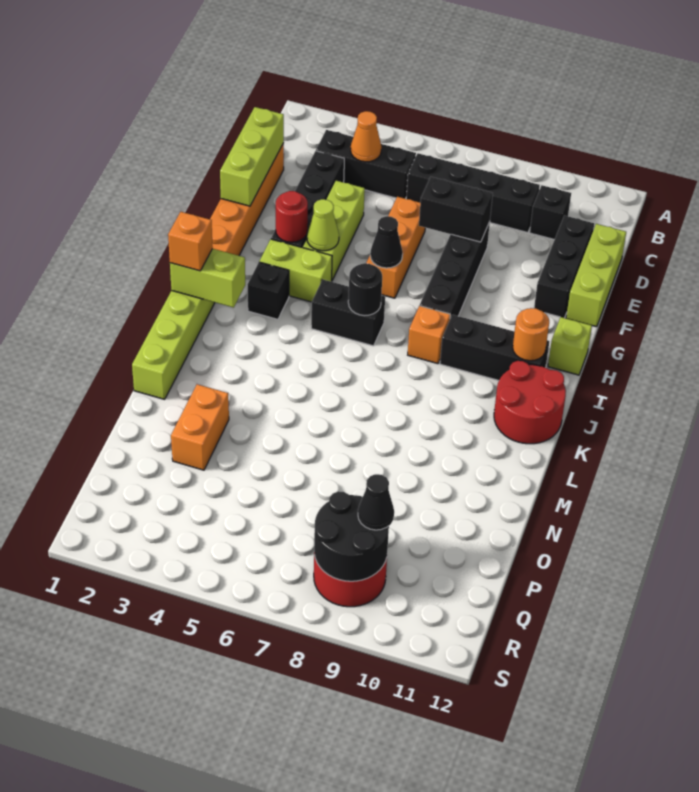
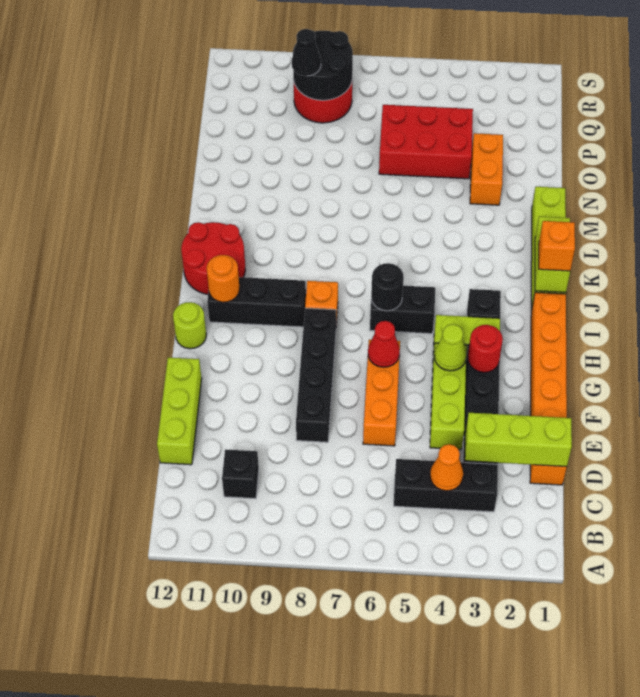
black brick C6:C9 level 1 -> none
lime brick D1:F1 level 2 -> lime brick D1:D3 level 2
black brick D11:F11 level 1 -> none
black brick E7:E8 level 2 -> none
black cone G6 level 2 -> red cone G6 level 2
lime brick H12 level 1 -> lime round brick H12 level 1
lime brick J1:J2 level 2 -> lime brick J1:K1 level 2
none -> red brick O4:P6 level 1

